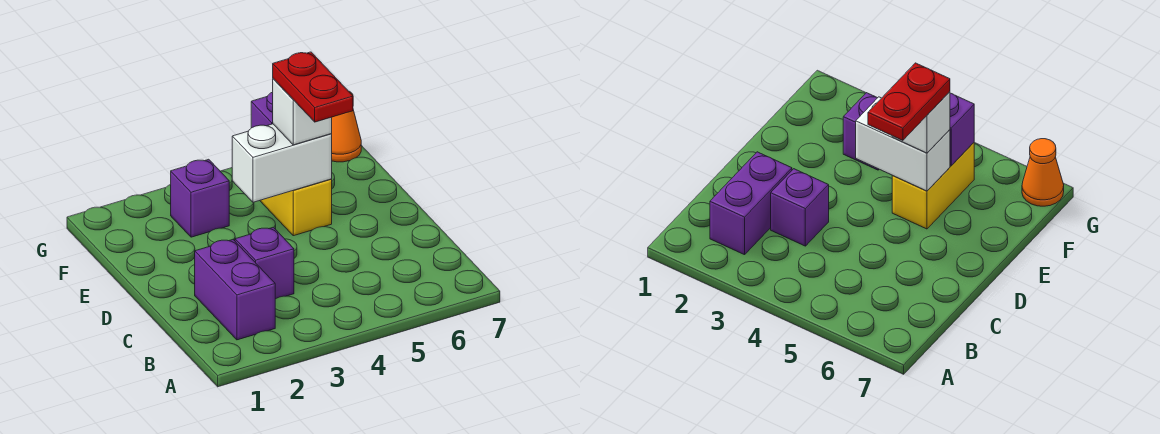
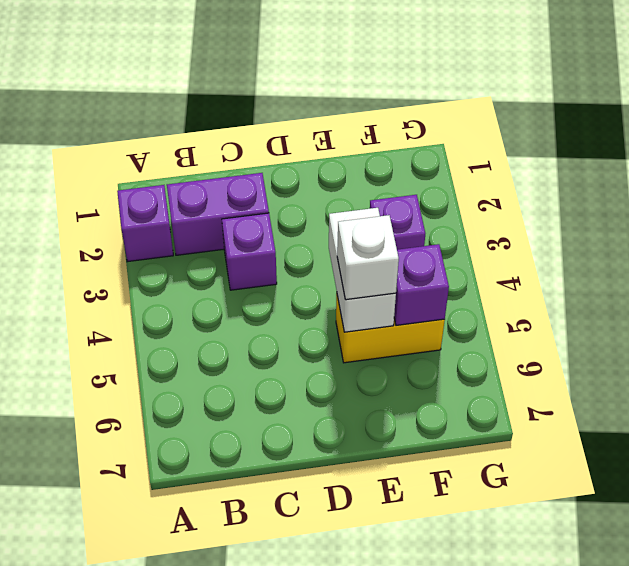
none -> purple brick A2 level 1
red plate D5:E5 level 4 -> none
orange cone G7 level 1 -> none

